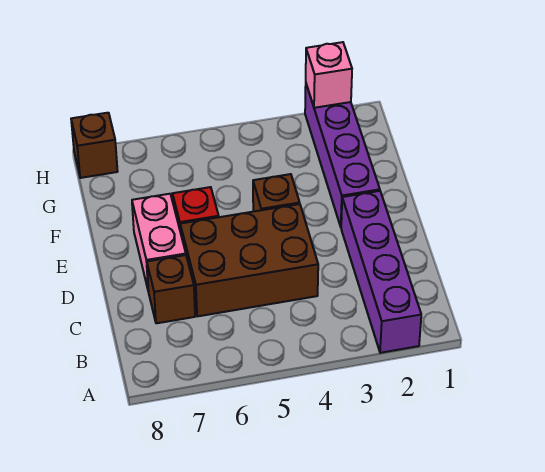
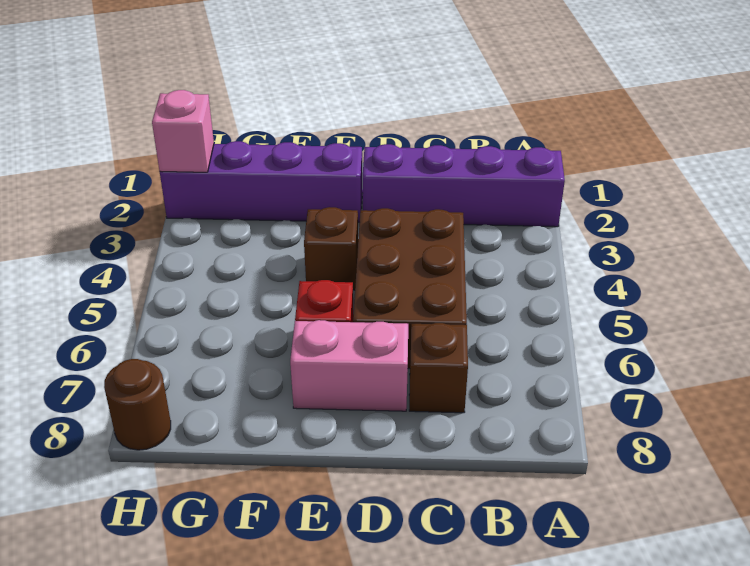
brown brick H8 level 1 -> brown round brick H8 level 1

